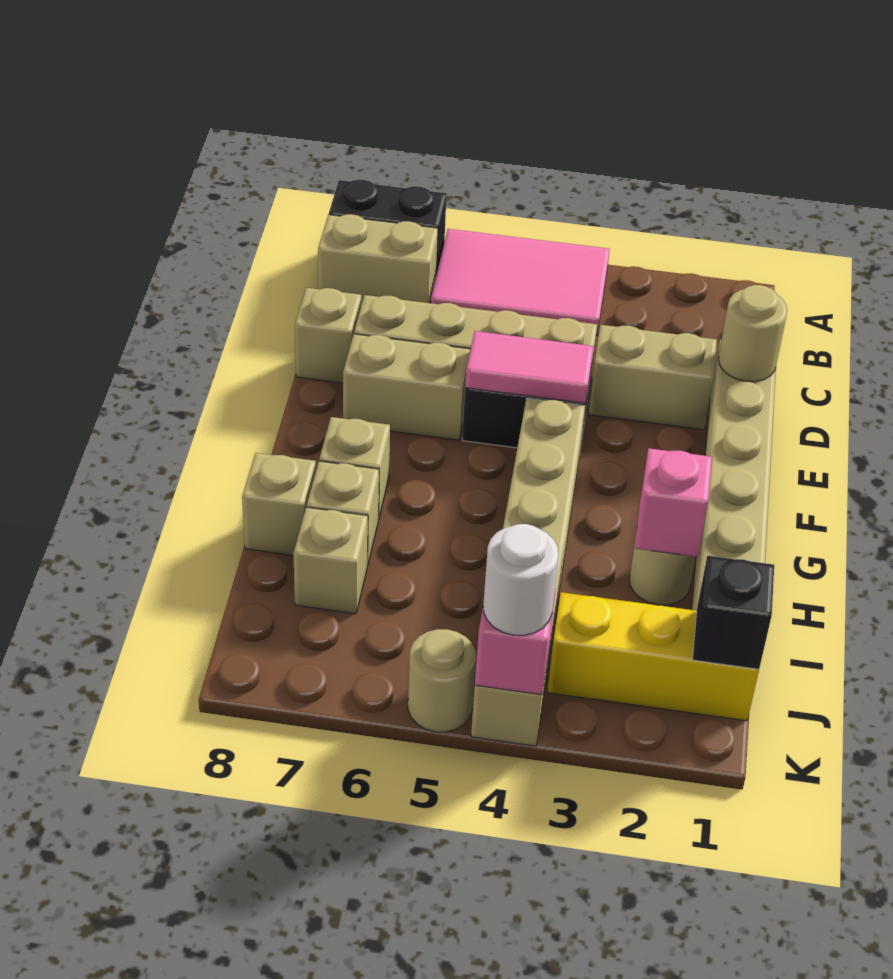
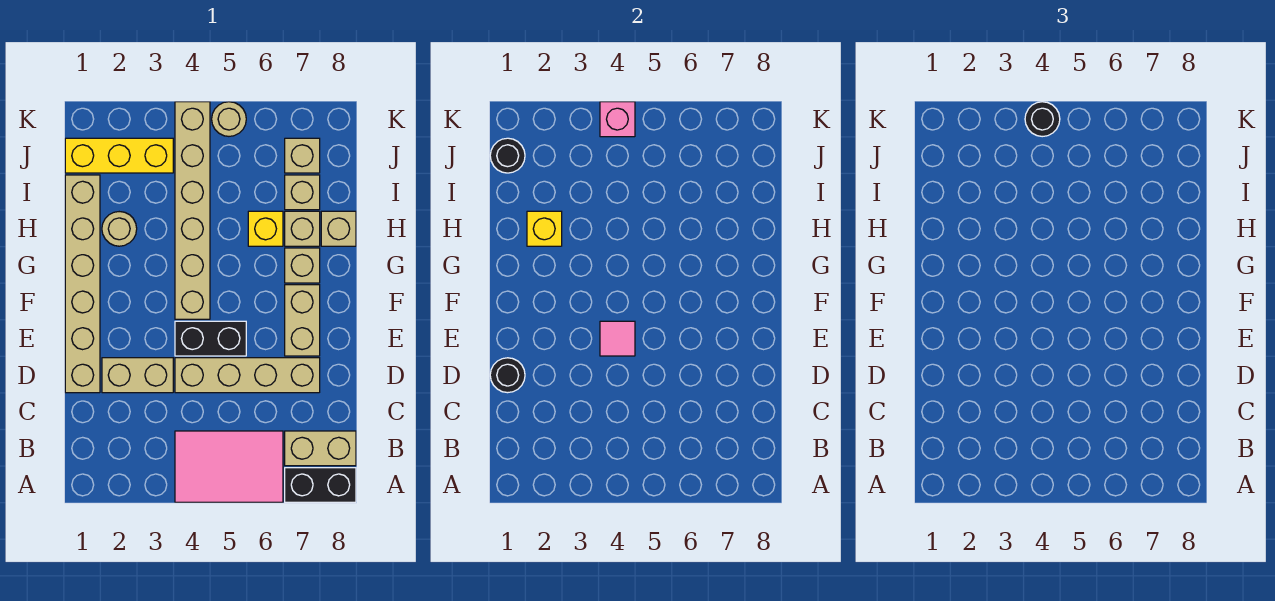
tan round brick D1 level 2 -> black round brick D1 level 2
tan brick D8 level 1 -> tan brick J7 level 1
pink tile E4:E5 level 2 -> pink tile E4 level 2
tan brick E6:E7 level 1 -> tan brick E7:F7 level 1
pink brick H2 level 2 -> yellow brick H2 level 2
none -> yellow brick H6 level 1
black brick J1 level 2 -> black round brick J1 level 2
white round brick K4 level 3 -> black round brick K4 level 3

